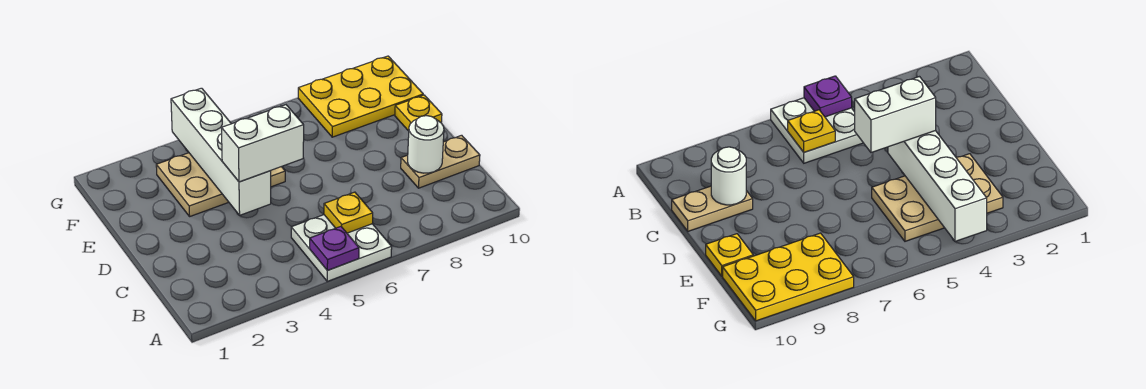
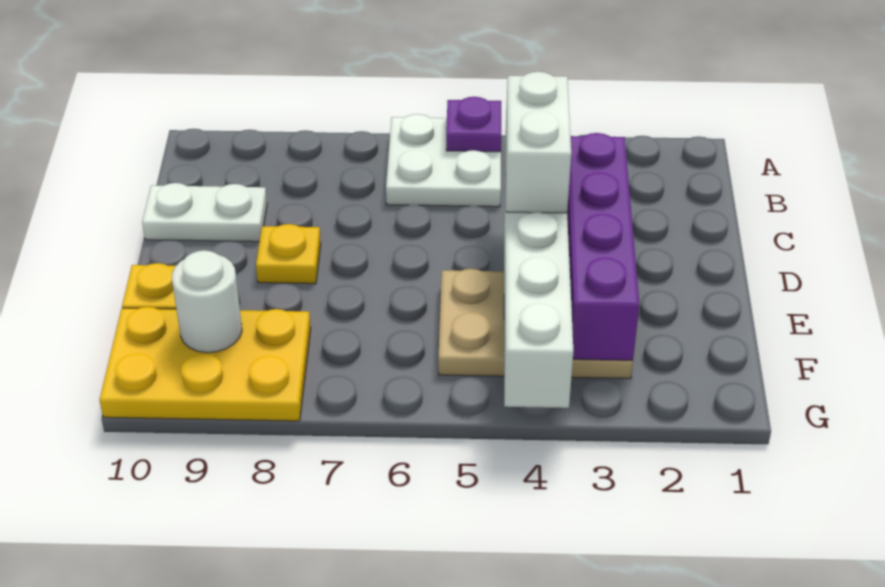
yellow plate B6 level 2 -> yellow plate D8 level 1
none -> purple brick C3:F3 level 2
tan plate C9:C10 level 1 -> white plate C9:C10 level 1
white round brick C9 level 2 -> white round brick F9 level 2
white brick D4:D5 level 3 -> white brick C4:D4 level 3

